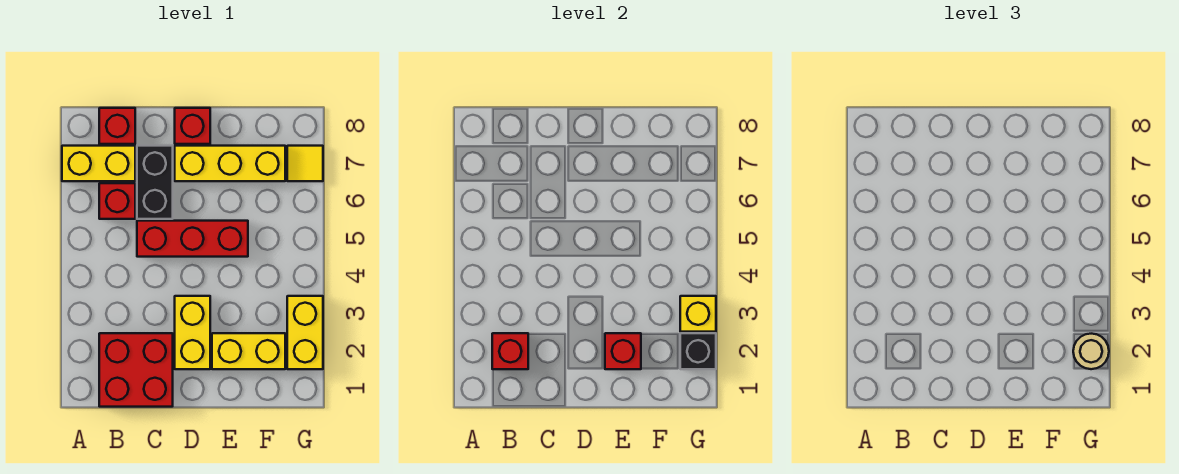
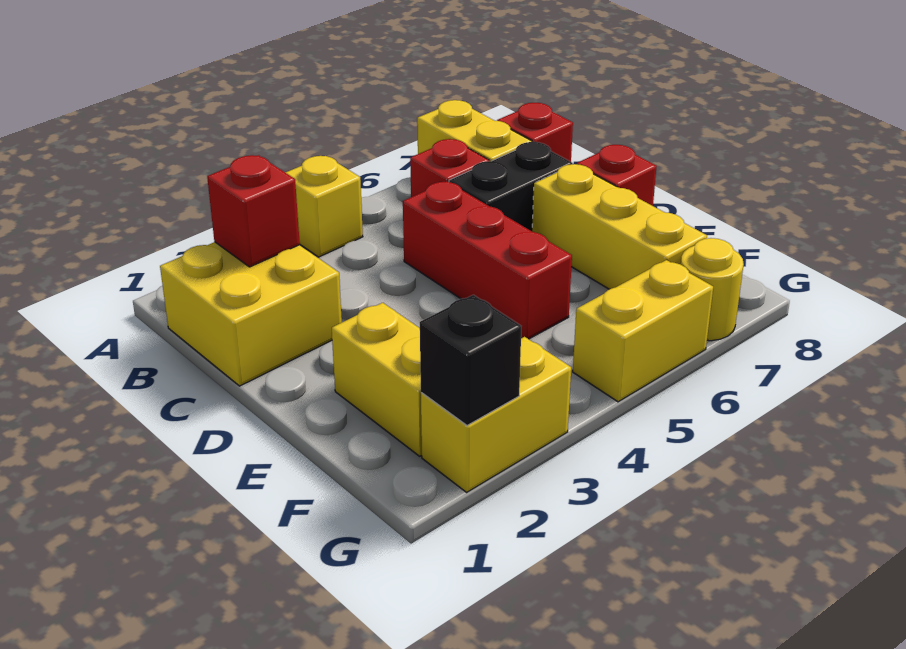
red brick B1:C2 level 1 -> yellow brick B1:C2 level 1
yellow brick D2:D3 level 1 -> yellow brick G5:G6 level 1
red brick E2 level 2 -> none
tan round brick G2 level 3 -> none
yellow brick G3 level 2 -> yellow brick A4 level 1
yellow tile G7 level 1 -> yellow round brick G7 level 1

